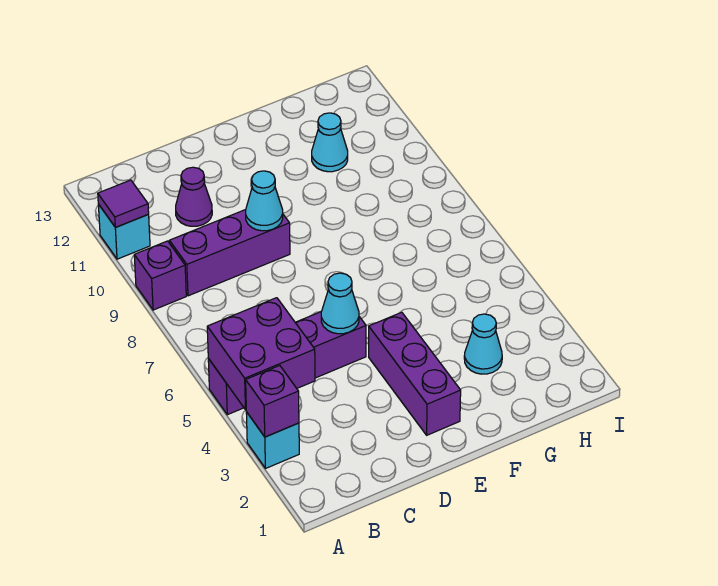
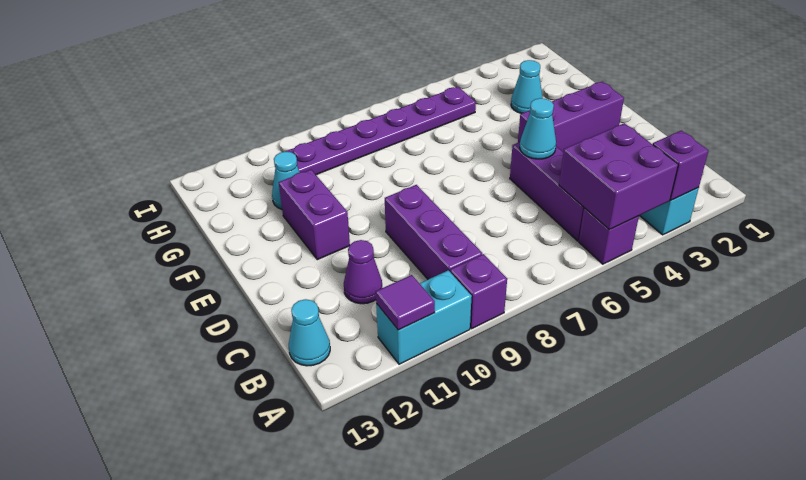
cyan brick A11 level 1 -> cyan brick A10:A11 level 1
cyan cone D9 level 2 -> cyan cone B13 level 1
none -> purple brick E11:F11 level 1
none -> purple plate H5:H10 level 1

